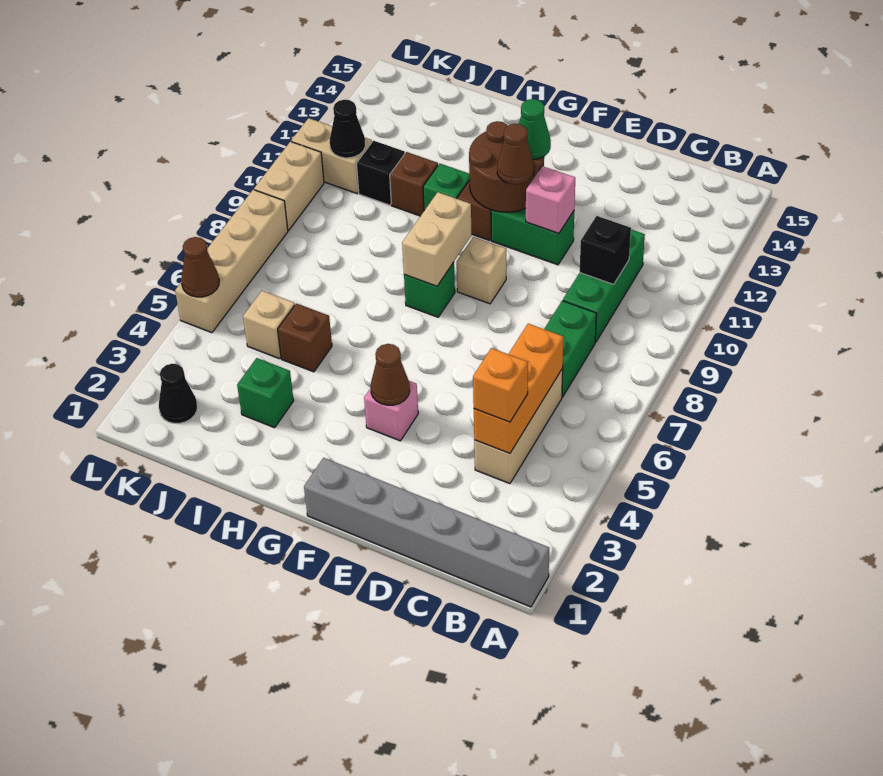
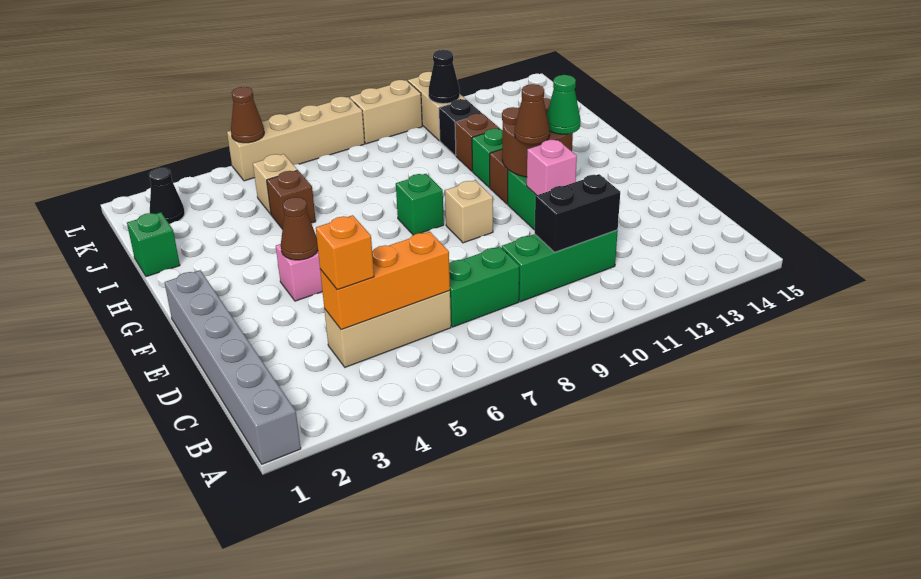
black brick C10 level 2 -> black brick C10:C11 level 2
tan brick G8:G9 level 2 -> none
green brick I3 level 1 -> green brick I1 level 1

